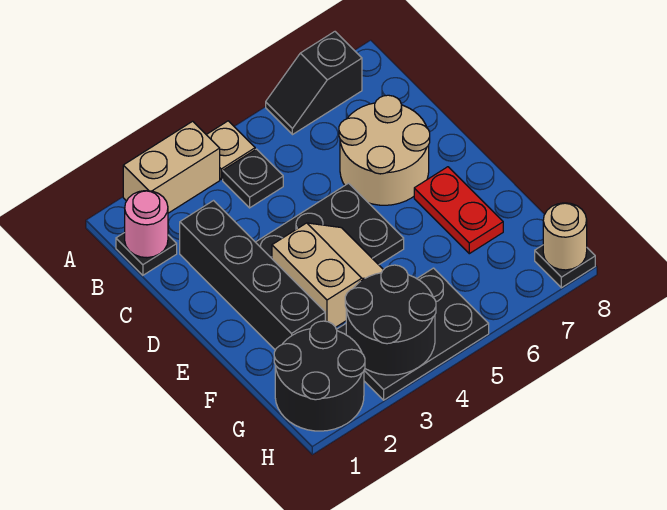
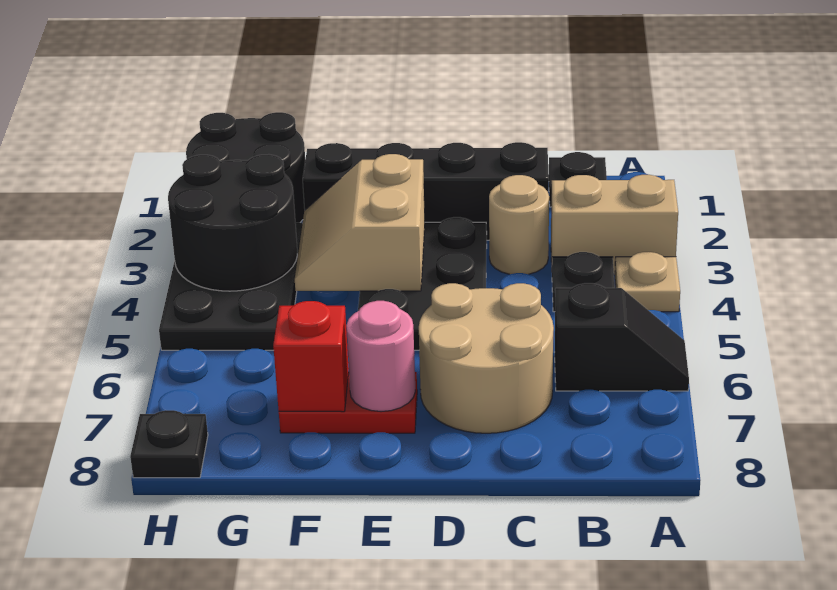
tan brick A2:A3 level 1 -> tan brick A3:B3 level 1
black slope A6:A7 level 1 top 7 -> black slope A6:B6 level 1 top B
pink round brick B1 level 2 -> pink round brick E7 level 2
tan slope E3:F4 level 2 top 3 -> tan slope E3:F4 level 2 top E
none -> red brick F7 level 2
tan round brick H8 level 2 -> tan round brick C3 level 1

